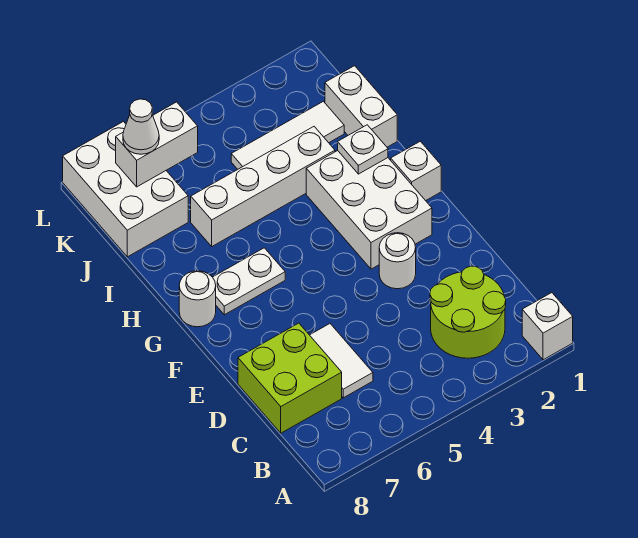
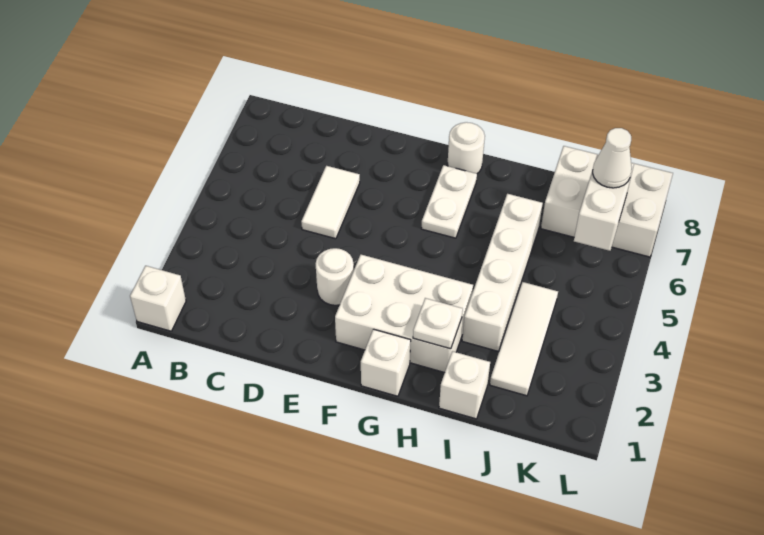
lime round brick B2:C3 level 1 -> none
white tile C6:D6 level 1 -> white tile D5:D6 level 1
lime brick C7:D8 level 1 -> none
white brick I1:J1 level 1 -> white brick I1 level 1

